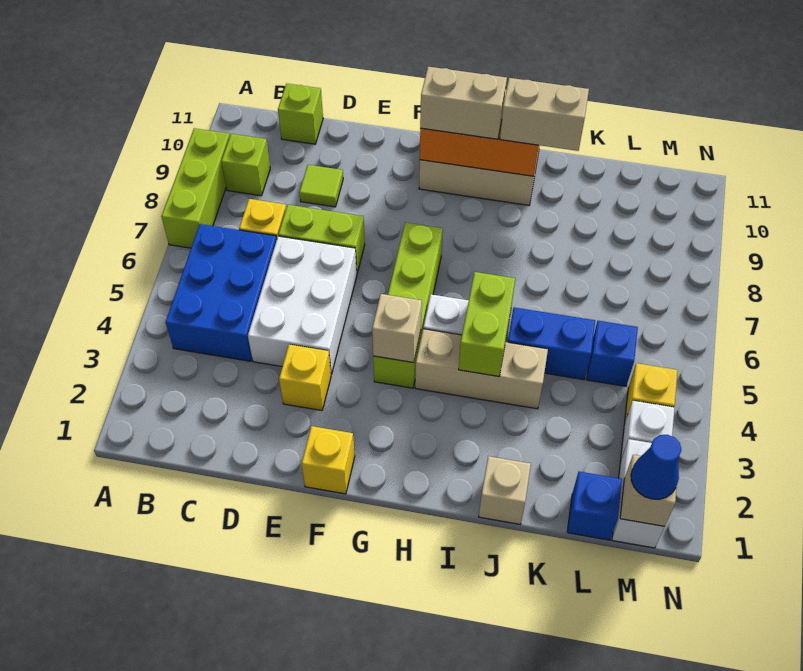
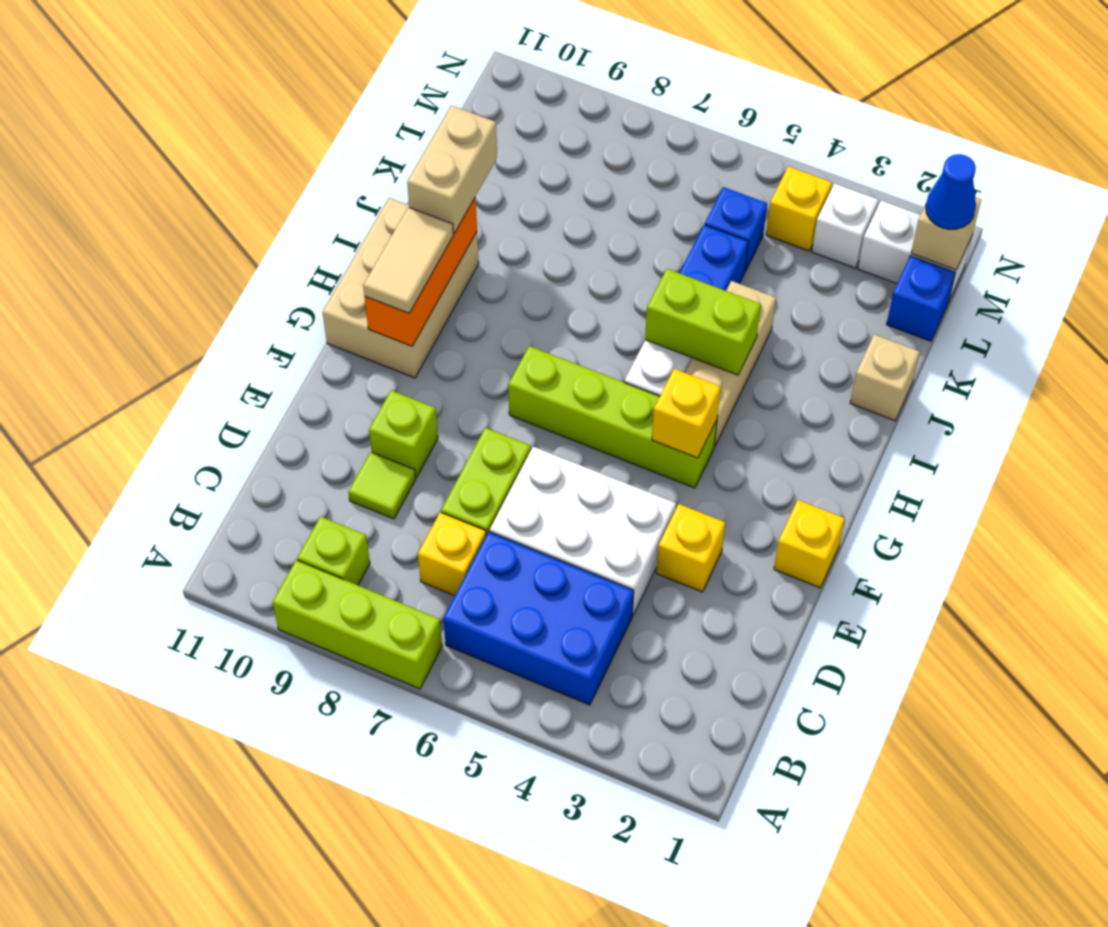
lime brick C11 level 1 -> lime brick E9 level 1
tan brick G4 level 2 -> yellow brick G4 level 2
tan brick G10:H10 level 3 -> tan tile G10:H10 level 3

